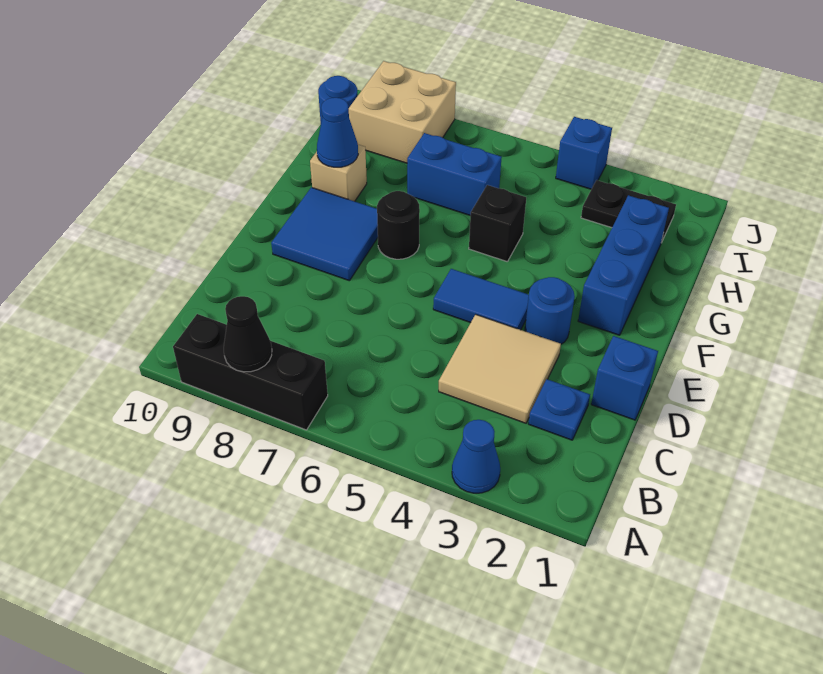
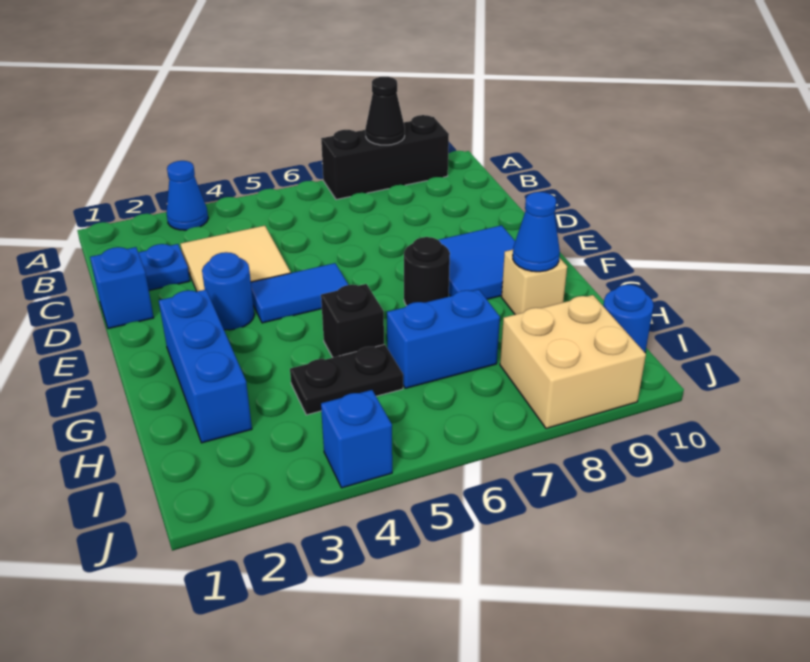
black plate I2:I3 level 1 -> black plate H4:H5 level 1

